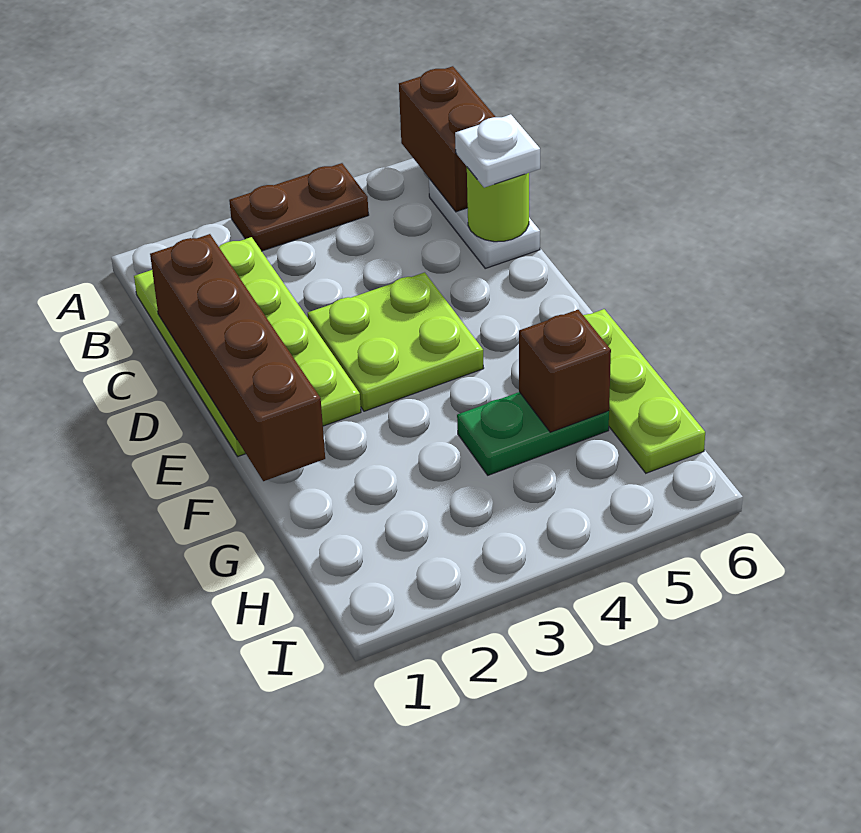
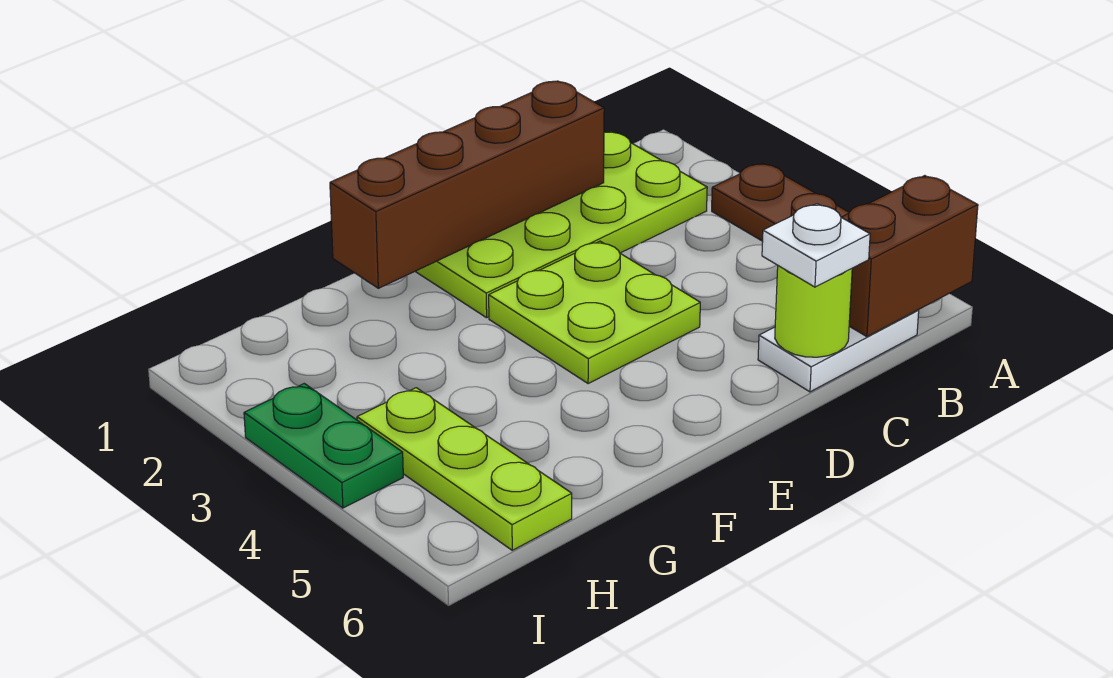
lime plate F6:H6 level 1 -> lime plate H4:H6 level 1
green plate G4:G5 level 1 -> green plate I3:I4 level 1
brown brick G5 level 2 -> none

